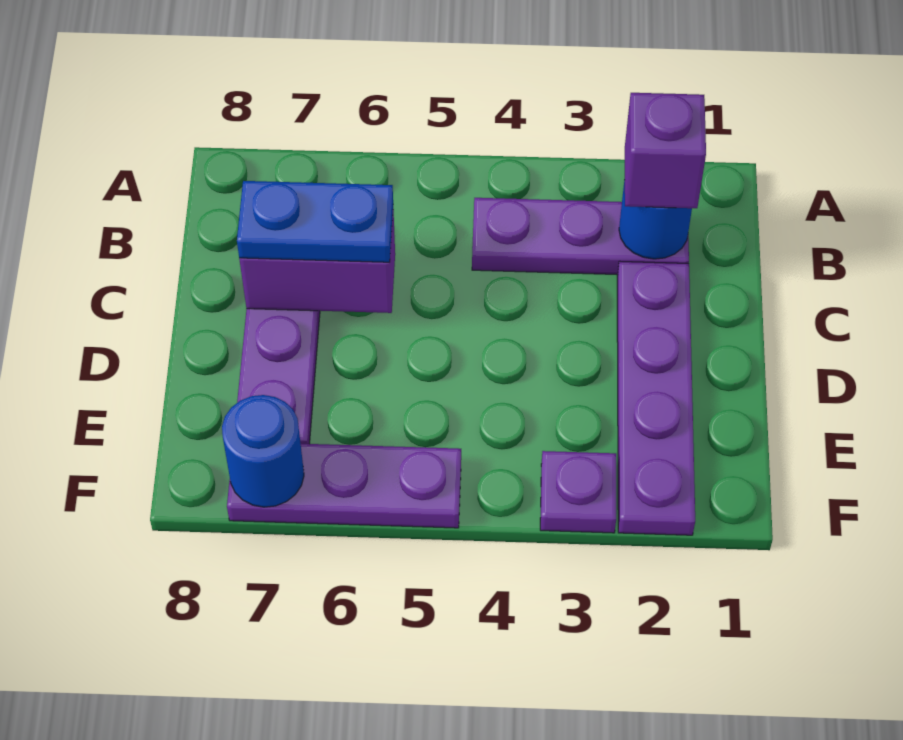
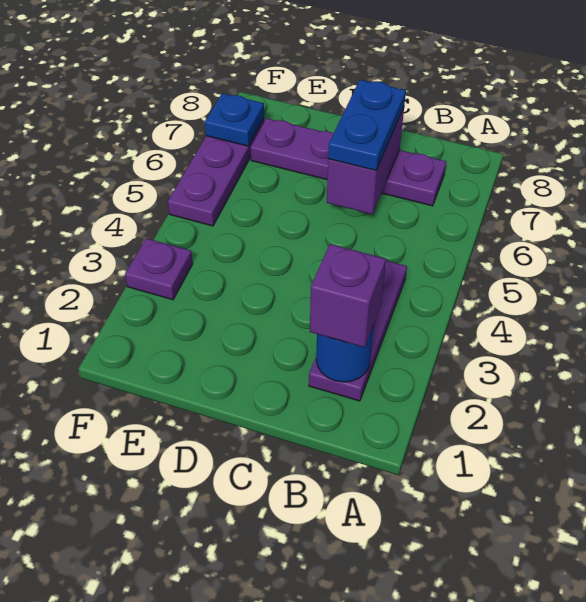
purple plate C2:F2 level 1 -> none
blue round brick F7 level 2 -> blue plate F7 level 2

